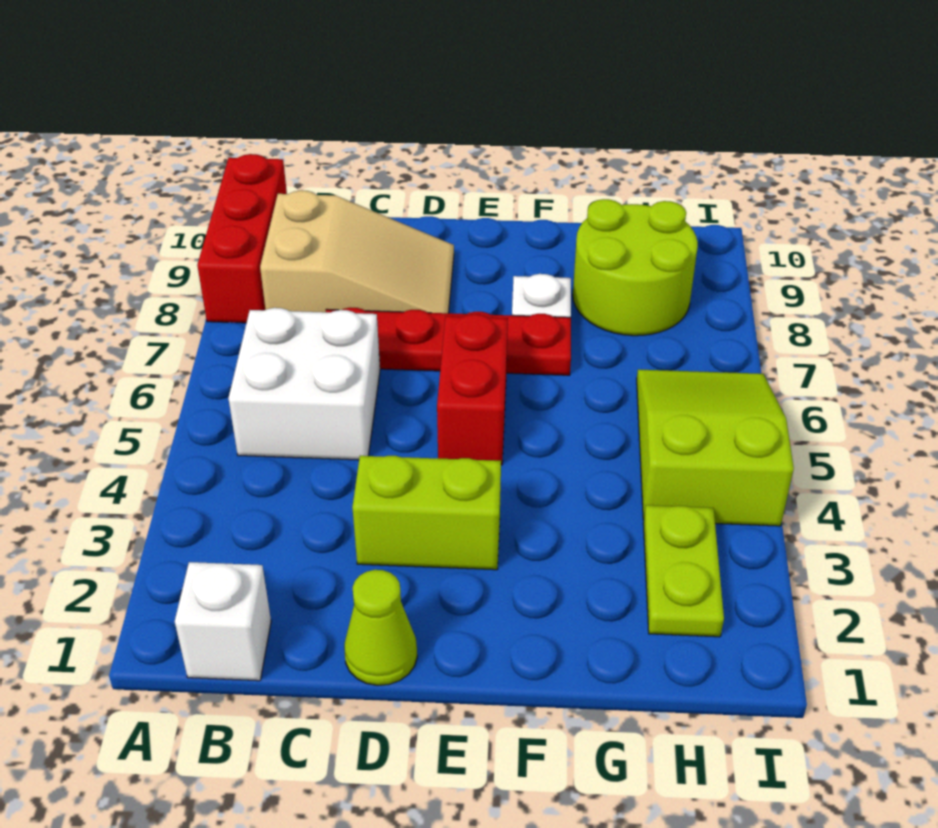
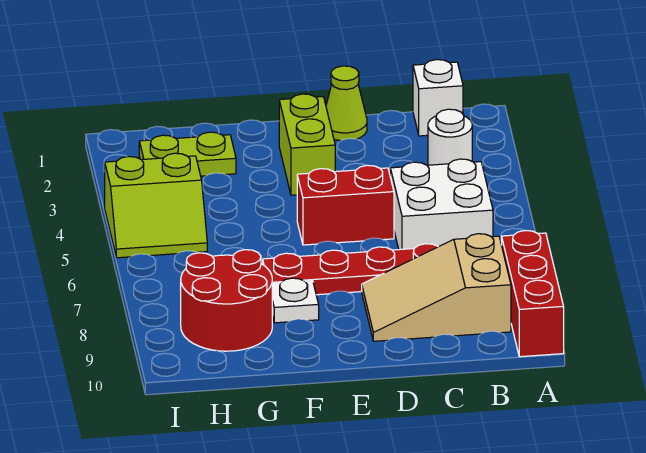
none -> white round brick B3 level 1
lime brick D3:E3 level 1 -> lime brick E2:E3 level 1
red brick E5:E6 level 1 -> red brick D5:E5 level 1
lime round brick G8:H9 level 1 -> red round brick G8:H9 level 1
lime plate H2:H3 level 1 -> lime plate G2:H2 level 1
lime slope H4:I6 level 1 top 4 -> lime slope H4:I5 level 1 top 4

